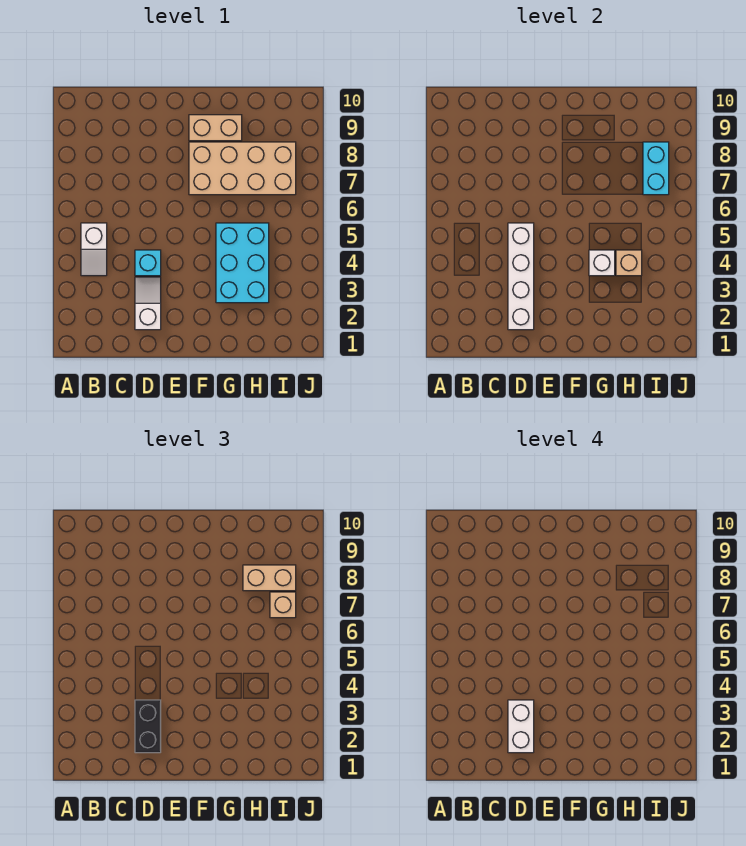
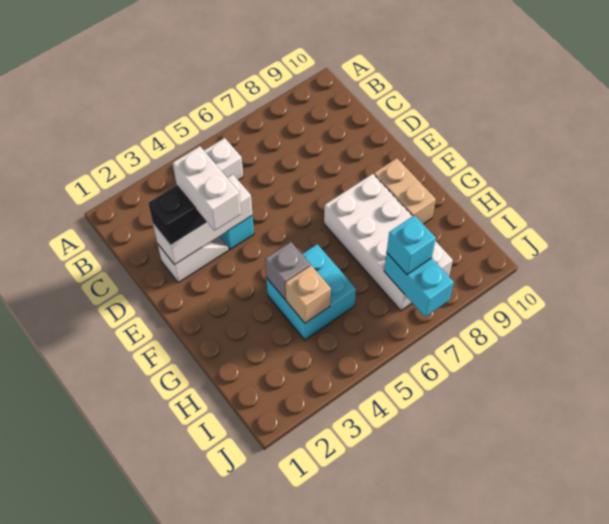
white brick D2:D5 level 2 -> white brick D2:D4 level 2
white brick D2:D3 level 4 -> white brick D3:E3 level 4
tan brick F7:I8 level 1 -> white brick F7:I8 level 1
cyan brick G3:H5 level 1 -> cyan brick G4:H5 level 1
white brick G4 level 2 -> grey brick G4 level 2
tan brick H8:I8 level 3 -> none
cyan brick I7:I8 level 2 -> cyan brick I7:J7 level 2
tan brick I7 level 3 -> cyan brick I7 level 3

